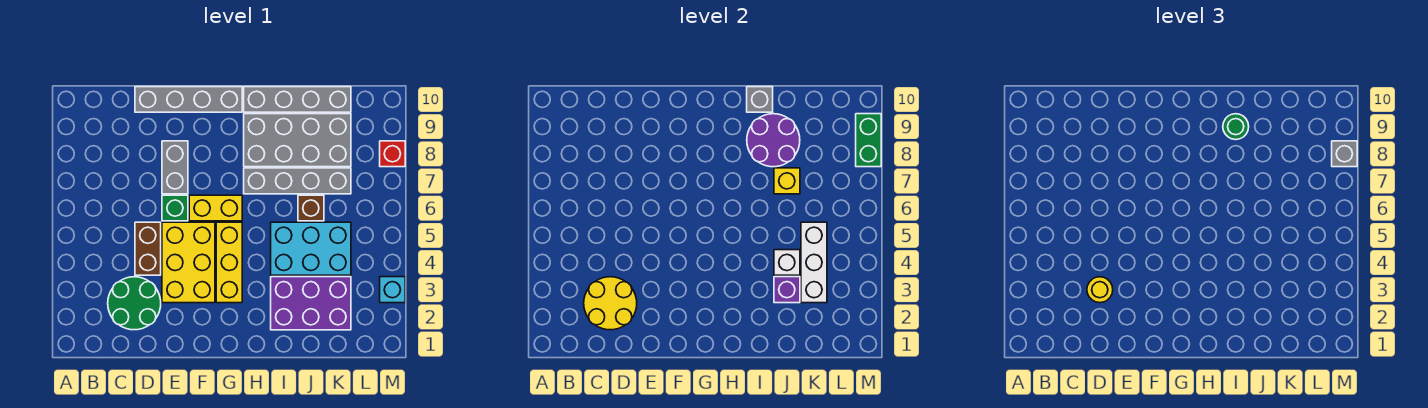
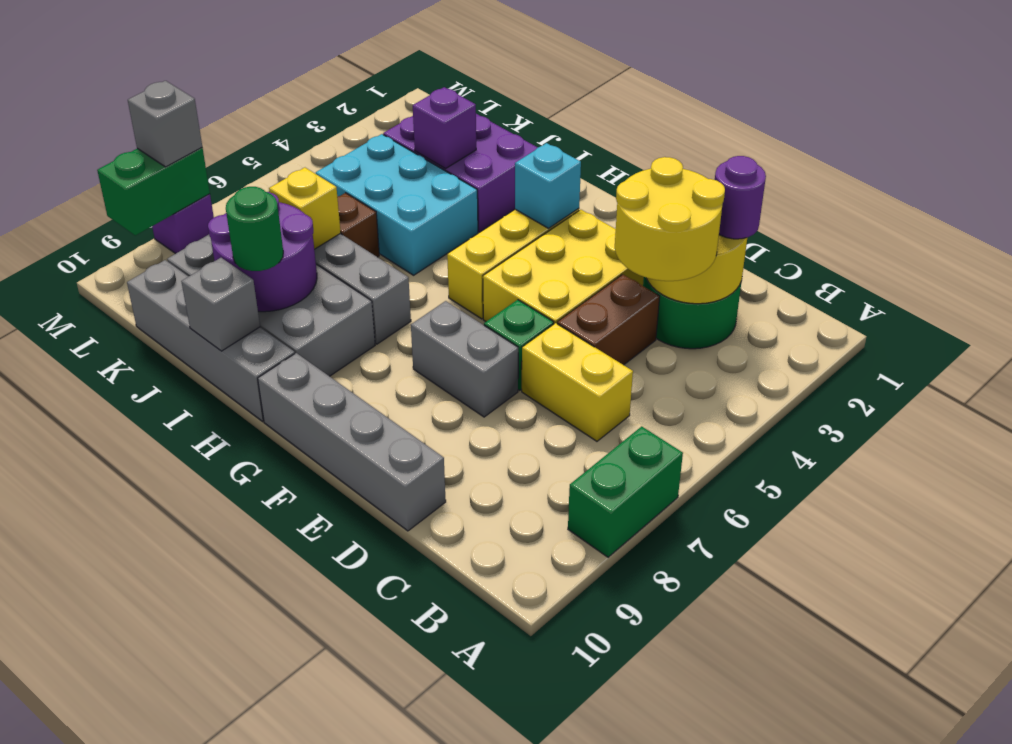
none -> green brick A7:A8 level 1
none -> purple round brick C2 level 3
yellow round brick D3 level 3 -> yellow round brick C3:D4 level 3
grey brick E7:E8 level 1 -> grey brick E7:F7 level 1
yellow brick F6:G6 level 1 -> yellow brick C6:D6 level 1
white brick J4 level 2 -> none
white brick K3:K5 level 2 -> none
cyan brick M3 level 1 -> cyan brick G3 level 2
red brick M8 level 1 -> purple brick M8 level 1

